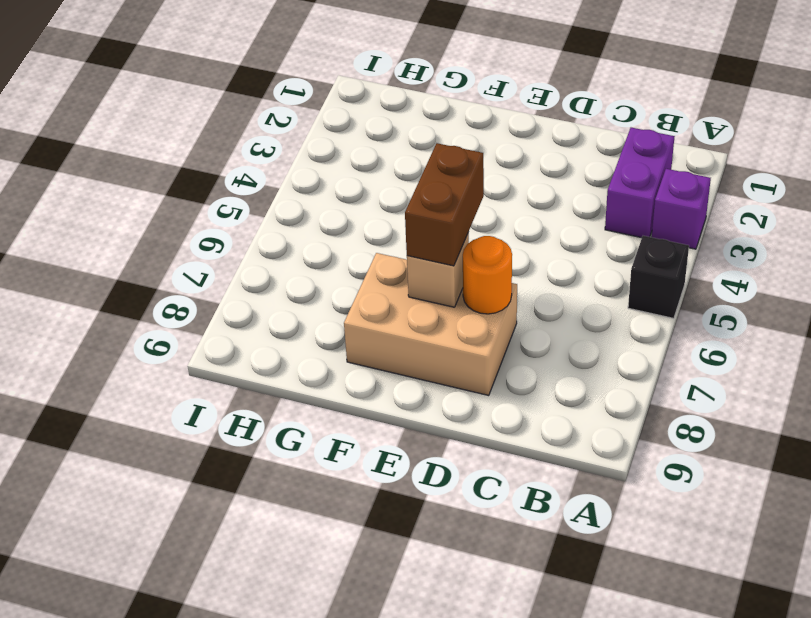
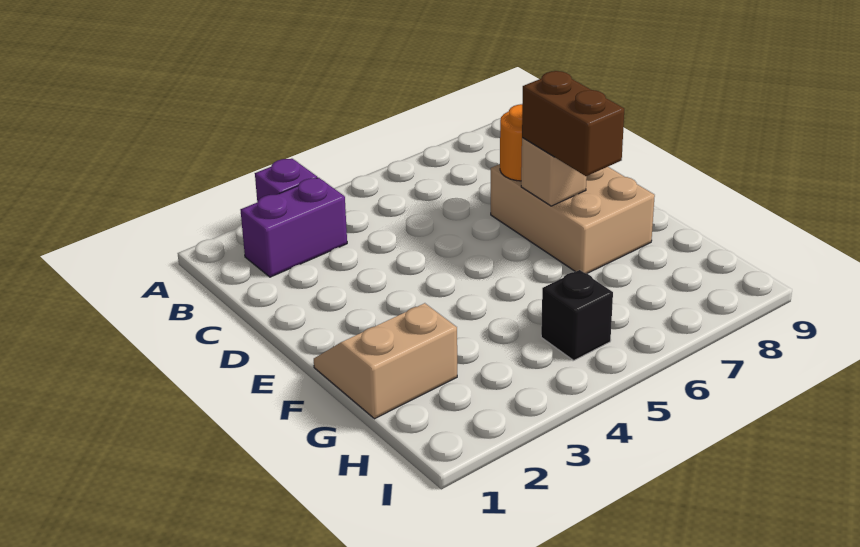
black brick A5 level 1 -> black brick H5 level 1
brown brick E6:E7 level 3 -> brown brick E7:F7 level 3
none -> tan slope F1:G2 level 1 top G

